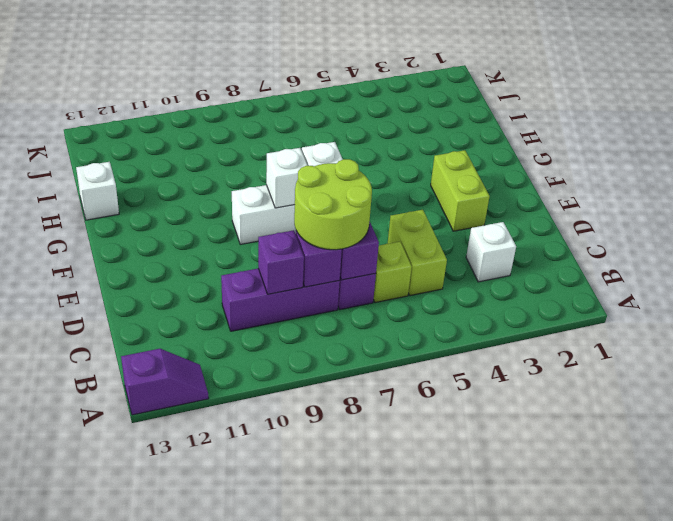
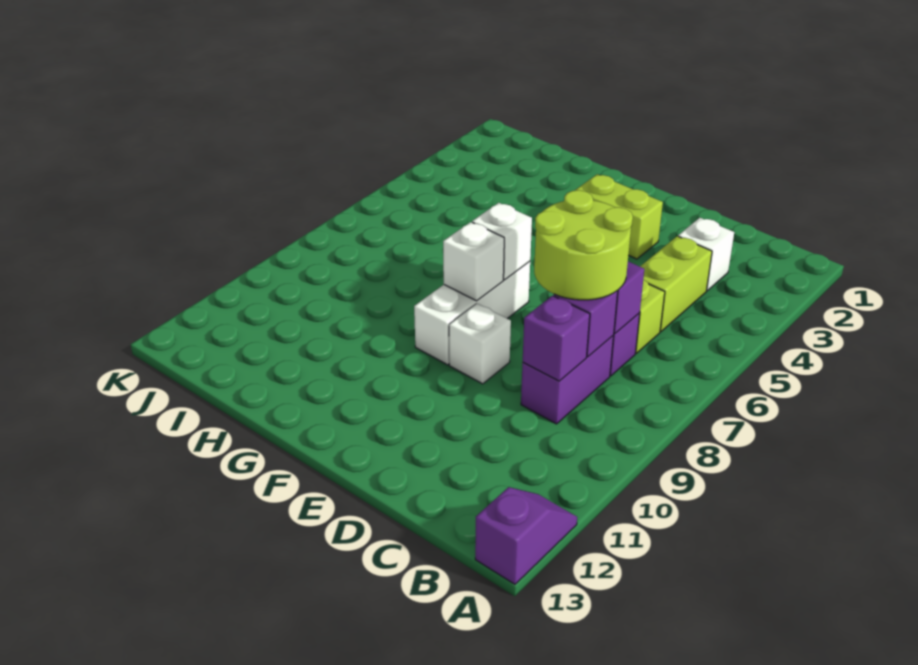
lime brick C5:D5 level 1 -> lime brick C4:C5 level 1
purple brick C8:C10 level 1 -> purple brick C8:C9 level 1
white brick H13 level 1 -> white brick E9 level 1

